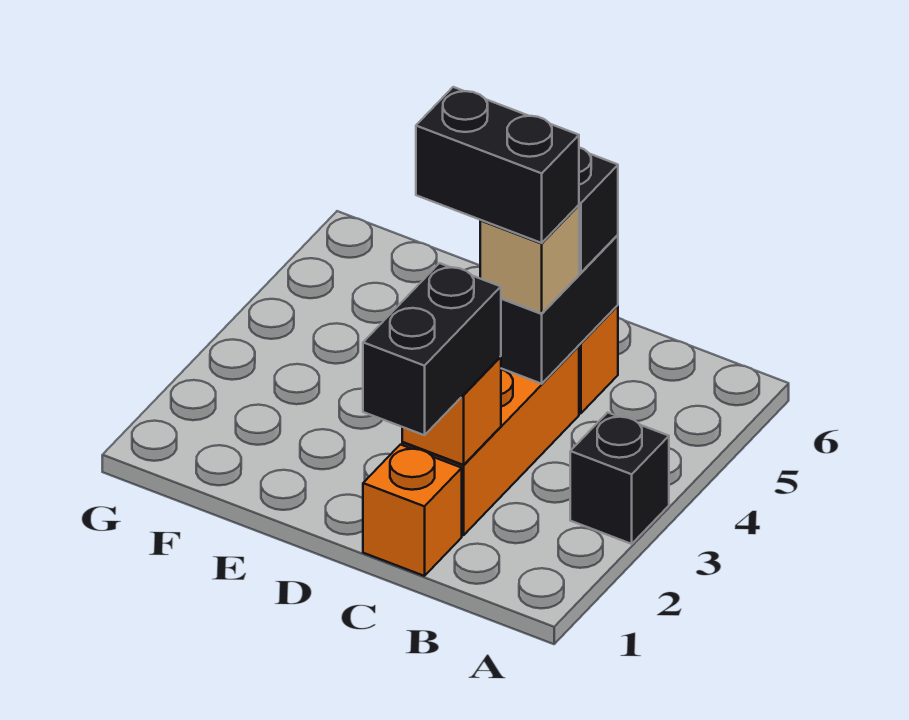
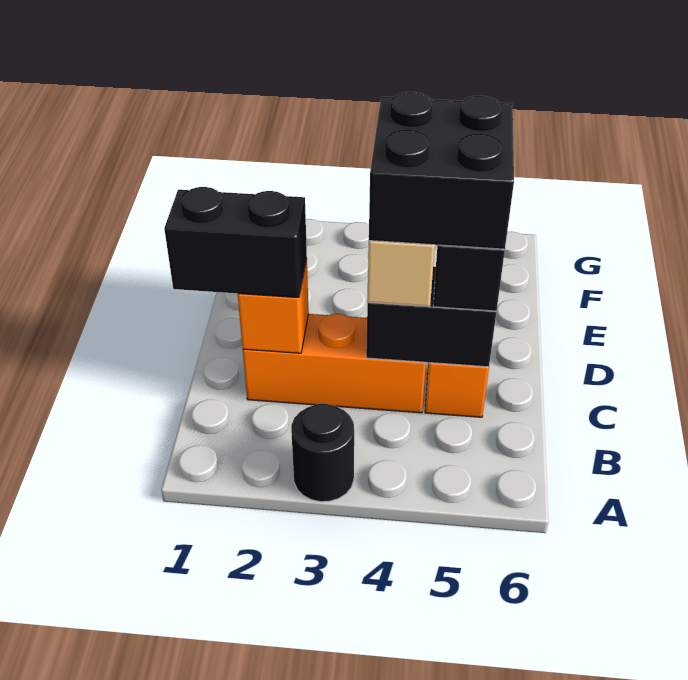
black brick A3 level 1 -> black round brick A3 level 1
orange brick C1 level 1 -> none
black brick C4:D4 level 4 -> black brick C4:D5 level 4

